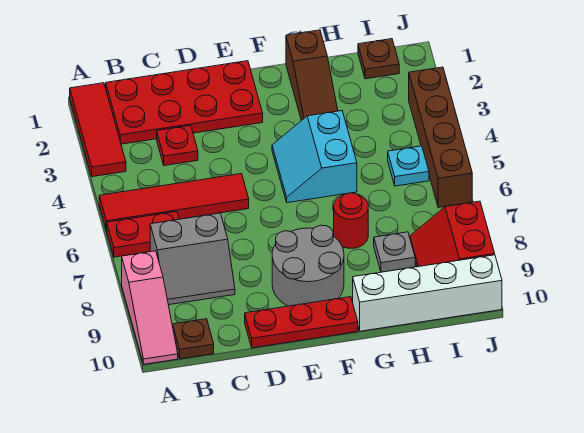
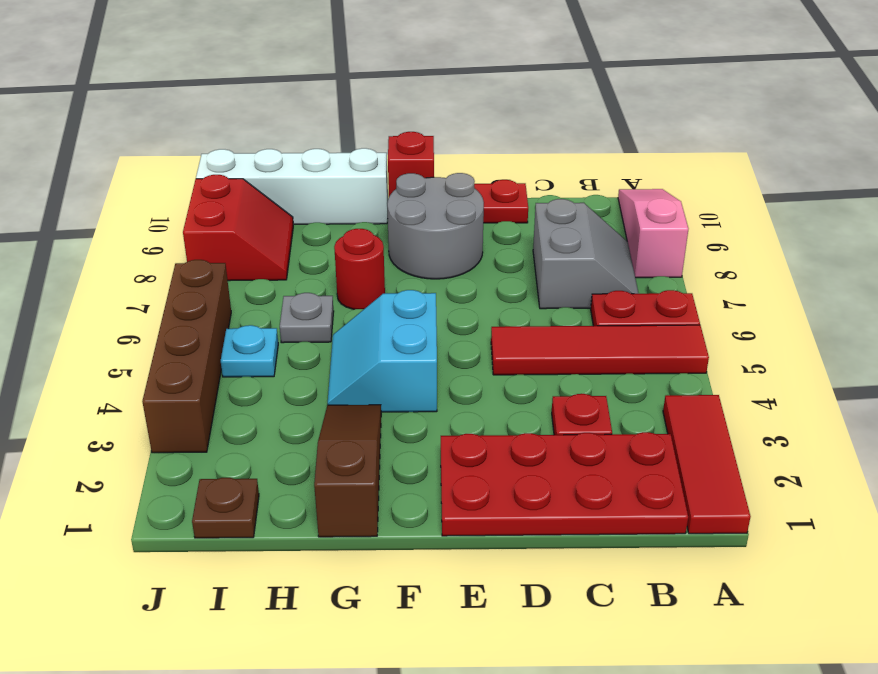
grey slope B7:C8 level 1 top 7 -> grey slope B7:C8 level 1 top C
brown plate B10 level 1 -> none
cyan slope F4:G5 level 1 top G -> cyan slope F4:G5 level 1 top F
none -> red brick F10 level 2
grey plate H8 level 1 -> grey plate H6 level 1

